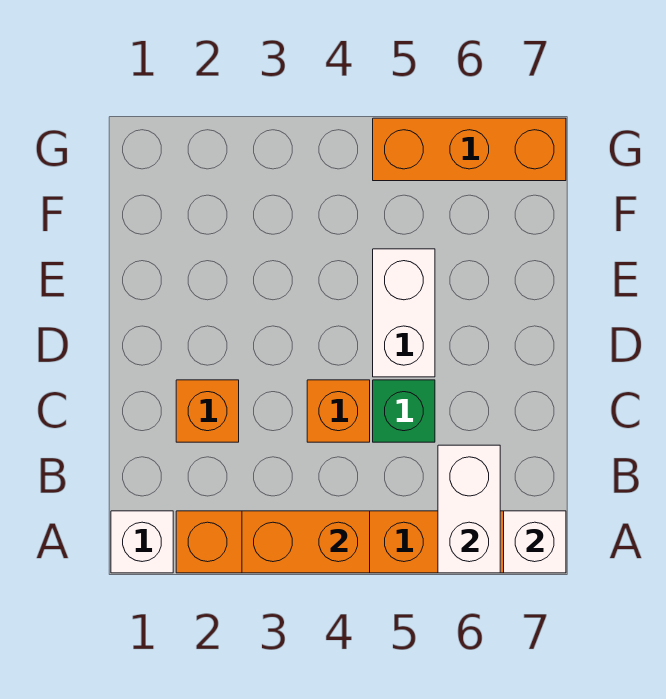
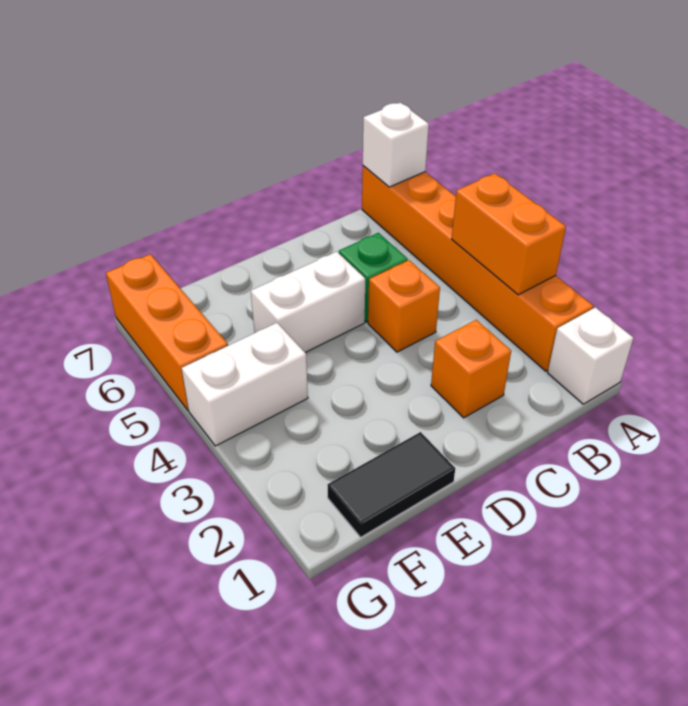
white brick A6:B6 level 2 -> white brick F4:G4 level 1
none -> black tile E1:F1 level 1

